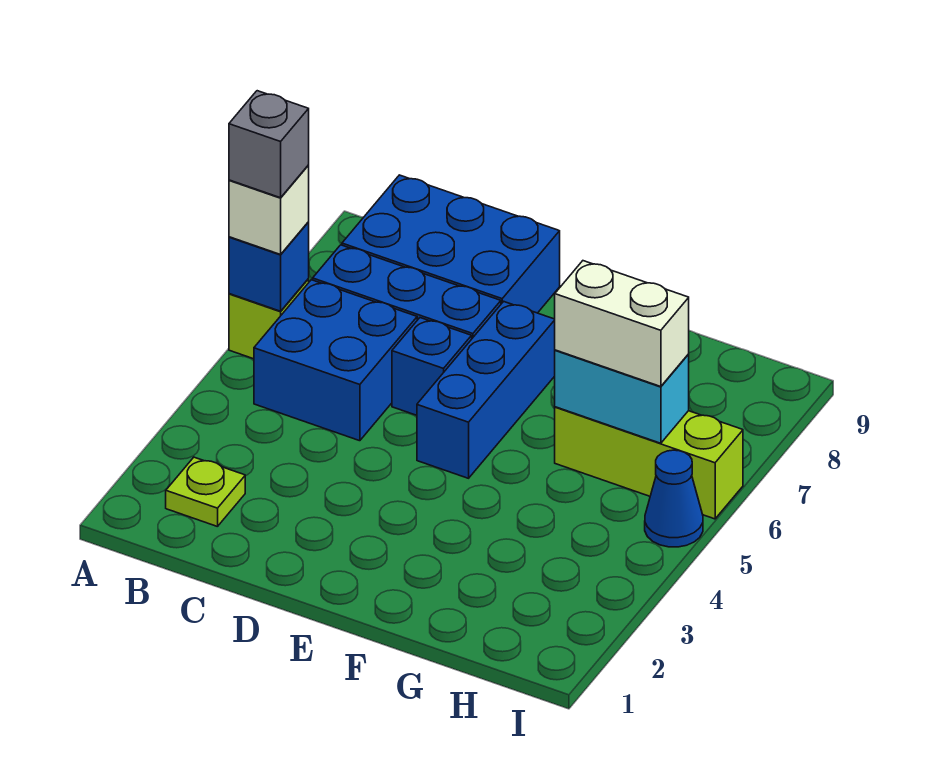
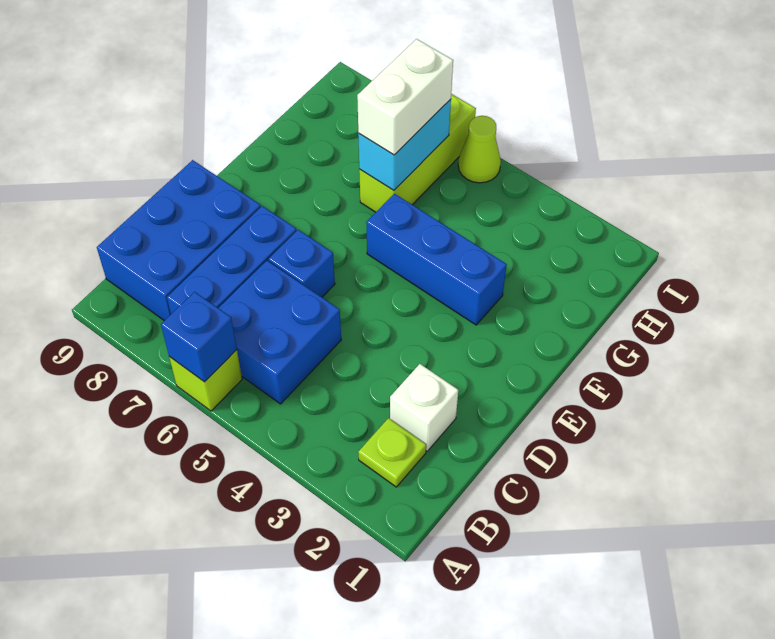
white brick A6 level 3 -> white brick C2 level 1
grey brick A6 level 4 -> none
blue brick E5:E7 level 1 -> blue brick F3:F5 level 1
blue cone I5 level 1 -> lime cone I5 level 1

